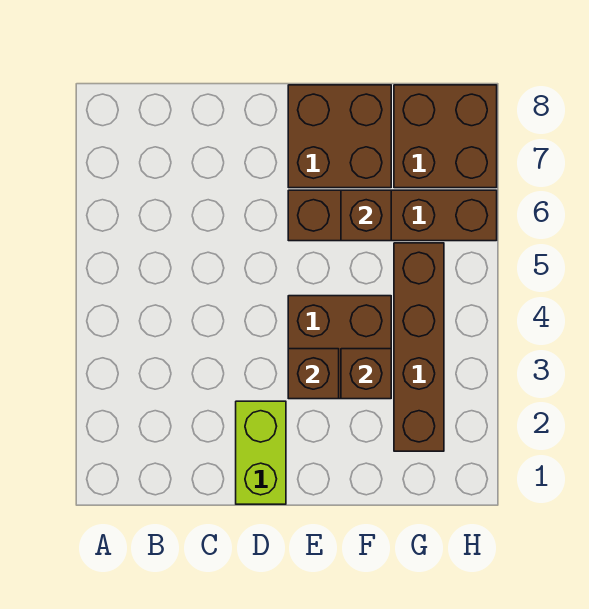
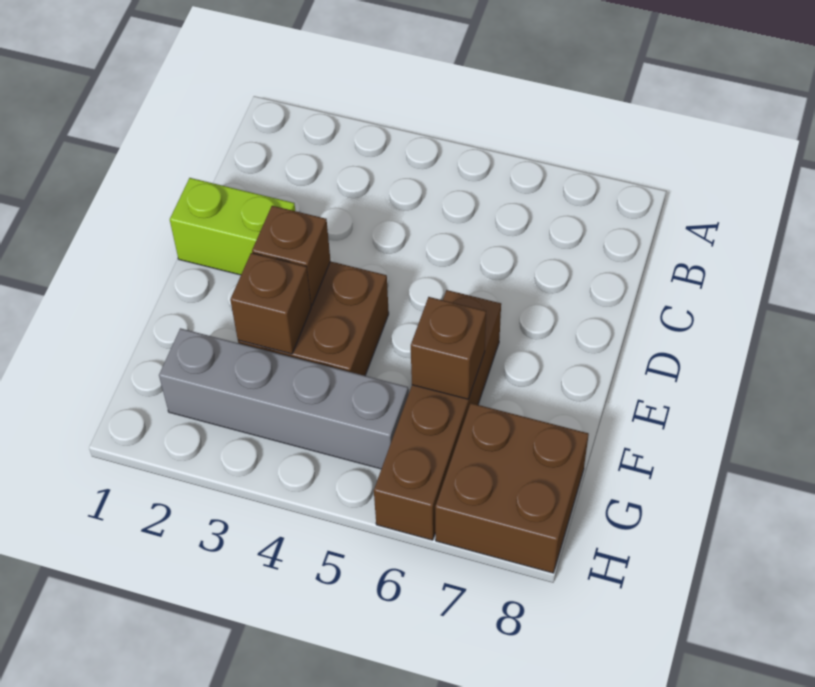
brown brick E7:F8 level 1 -> none
brown brick G2:G5 level 1 -> grey brick G2:G5 level 1

